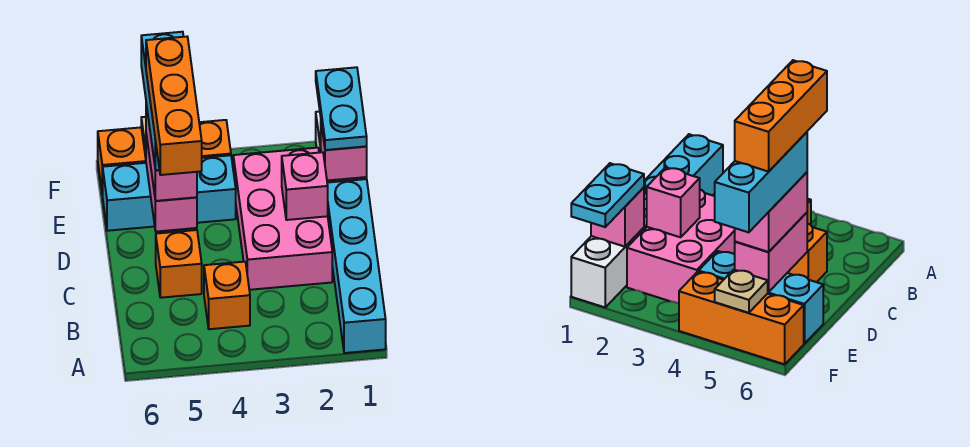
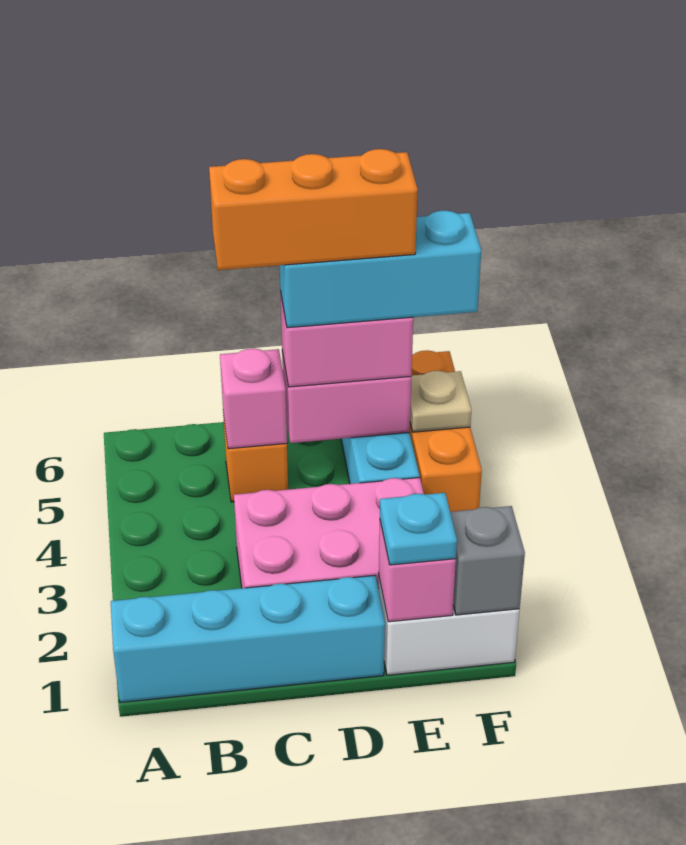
orange brick B4 level 1 -> none
pink brick D2 level 2 -> pink brick C5 level 2
cyan plate E1:F1 level 3 -> cyan plate E1 level 3
none -> grey brick F1 level 2

